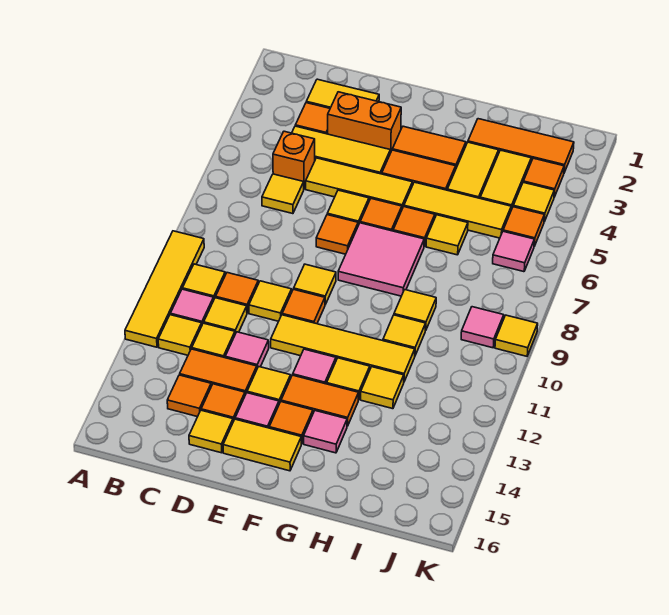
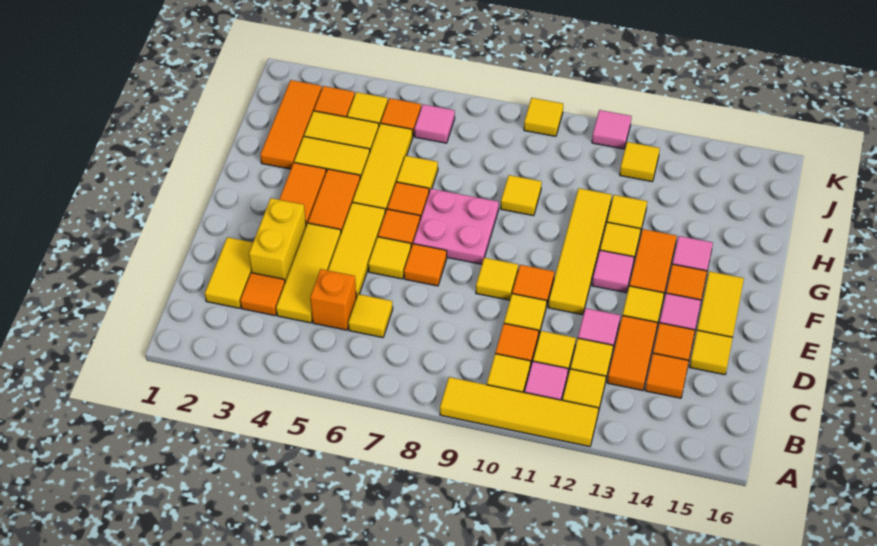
orange brick D3:E3 level 1 -> yellow brick D3:E3 level 1
pink tile F7:G8 level 1 -> pink plate F7:G8 level 1
yellow tile H10 level 1 -> yellow tile J12 level 1
pink tile J9 level 1 -> pink tile K11 level 1

